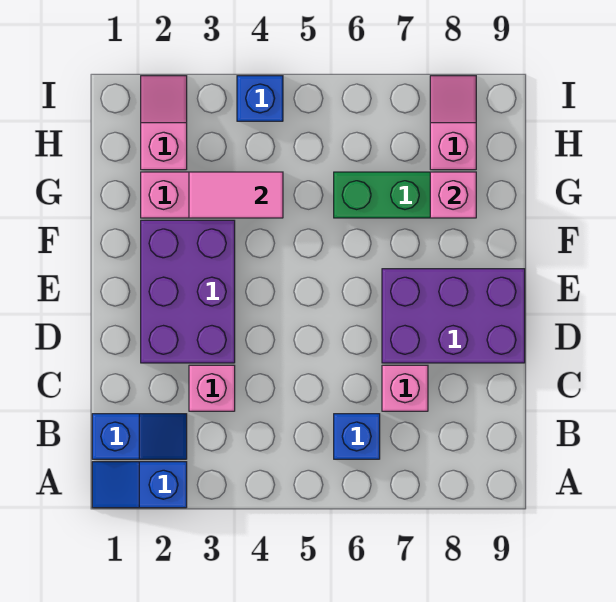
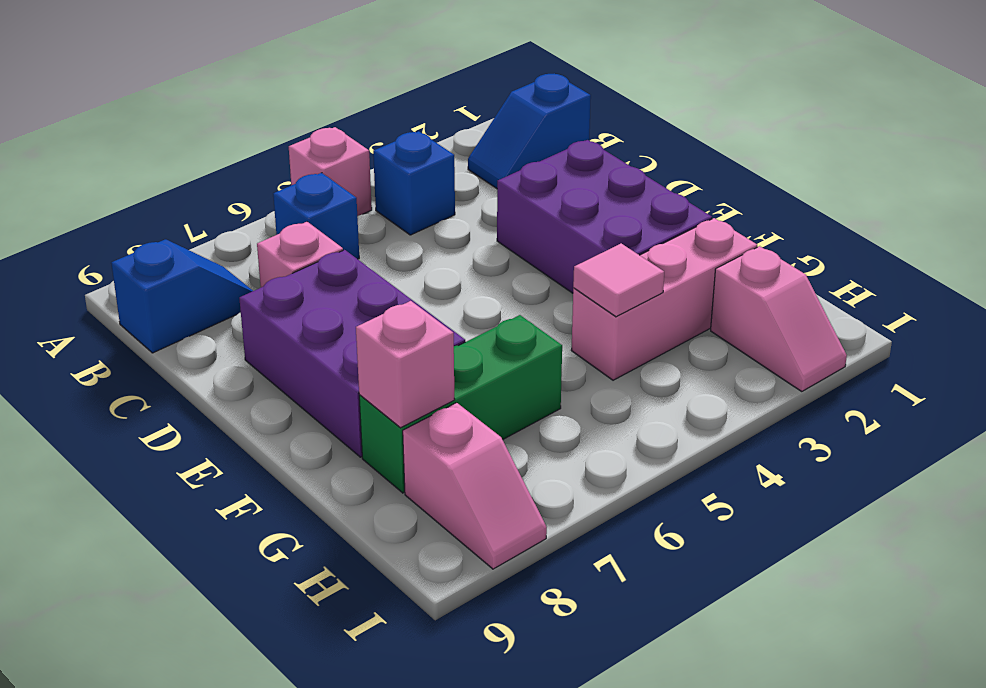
blue slope A1:A2 level 1 top 2 -> blue slope B8:B9 level 1 top 9
pink brick C3 level 1 -> pink brick A5 level 1
purple brick D7:E9 level 1 -> purple brick D7:F8 level 1
pink tile G3:G4 level 2 -> pink tile G4 level 2
blue brick I4 level 1 -> blue brick B4 level 1

